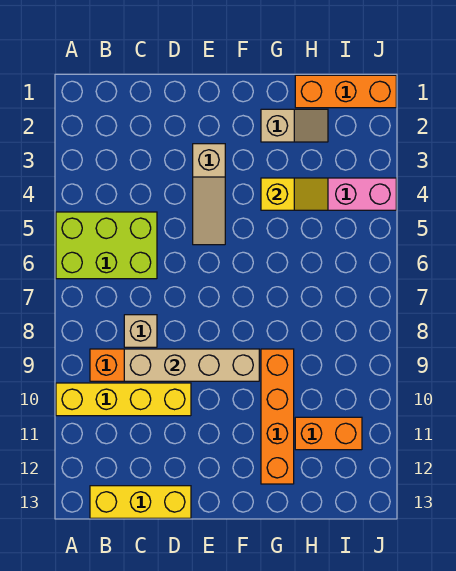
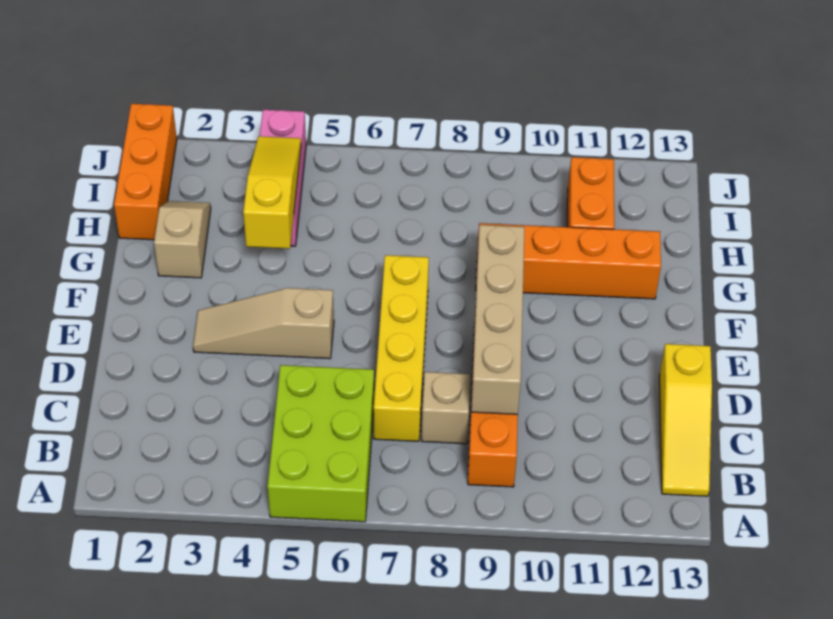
yellow brick A10:D10 level 1 -> yellow brick C7:F7 level 1
yellow brick B13:D13 level 1 -> yellow slope B13:D13 level 1 top D
tan slope E3:E5 level 1 top 3 -> tan slope E3:E5 level 1 top 5
yellow slope G4:H4 level 2 top G -> yellow slope G4:I4 level 2 top G

